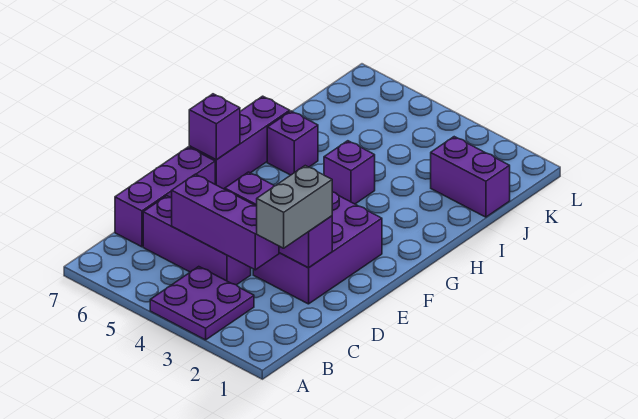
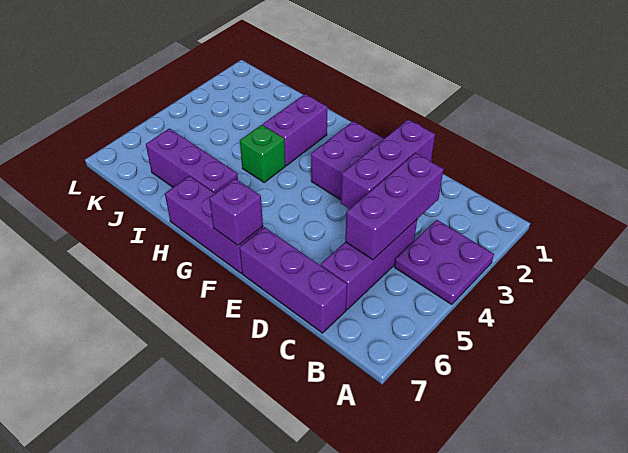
grey brick C2:D2 level 3 -> none
purple brick H4 level 1 -> green brick H4 level 1
purple brick H6 level 1 -> purple brick H6:J6 level 1
purple brick J1:J2 level 1 -> purple brick H2:H3 level 1

